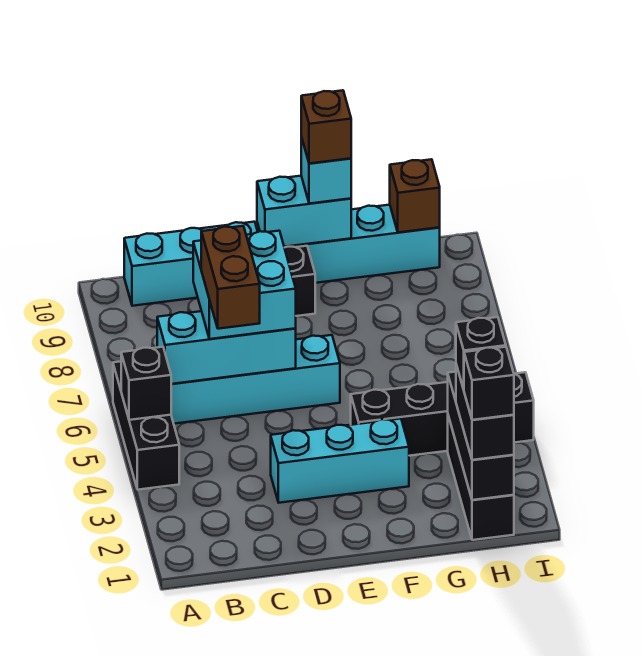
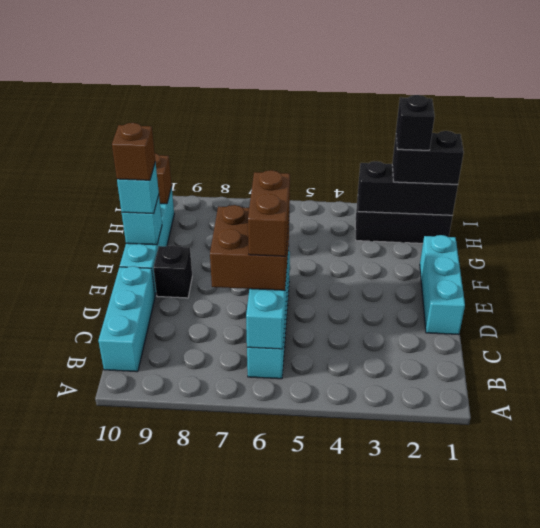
black brick A4:A6 level 1 -> none
black brick A5 level 2 -> none
brown brick C5:C6 level 4 -> brown brick C6:D6 level 4
cyan brick C6:D7 level 3 -> brown brick C6:D7 level 3
cyan brick D3:F3 level 1 -> cyan brick D1:F1 level 1
cyan brick E10:F10 level 2 -> cyan brick F10 level 2
black brick F4:I4 level 1 -> none
black brick H1 level 4 -> none

